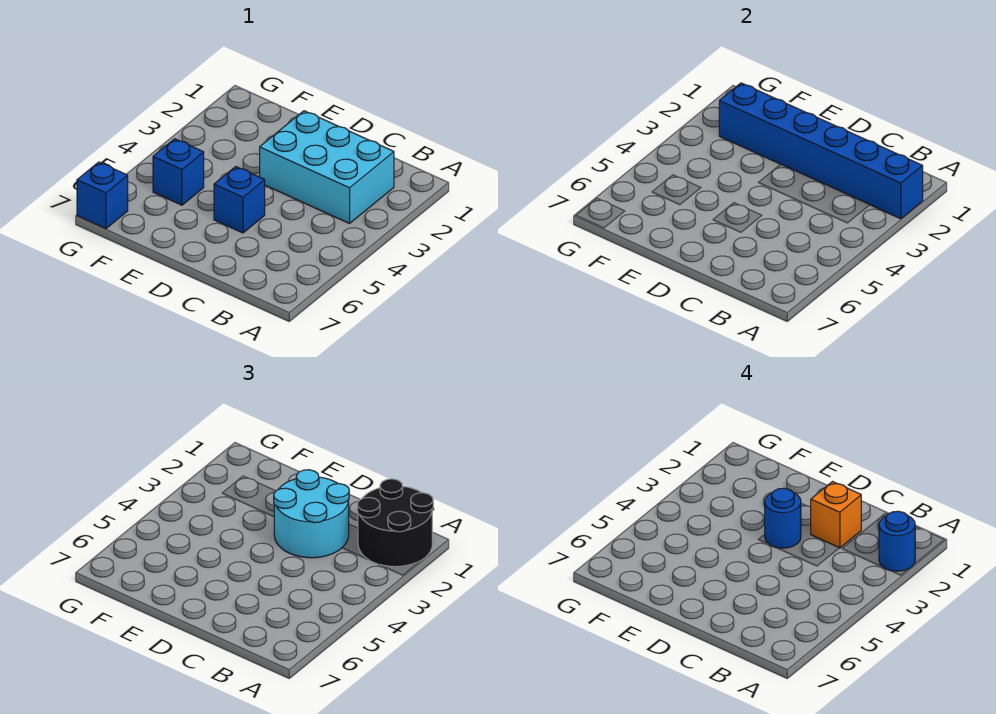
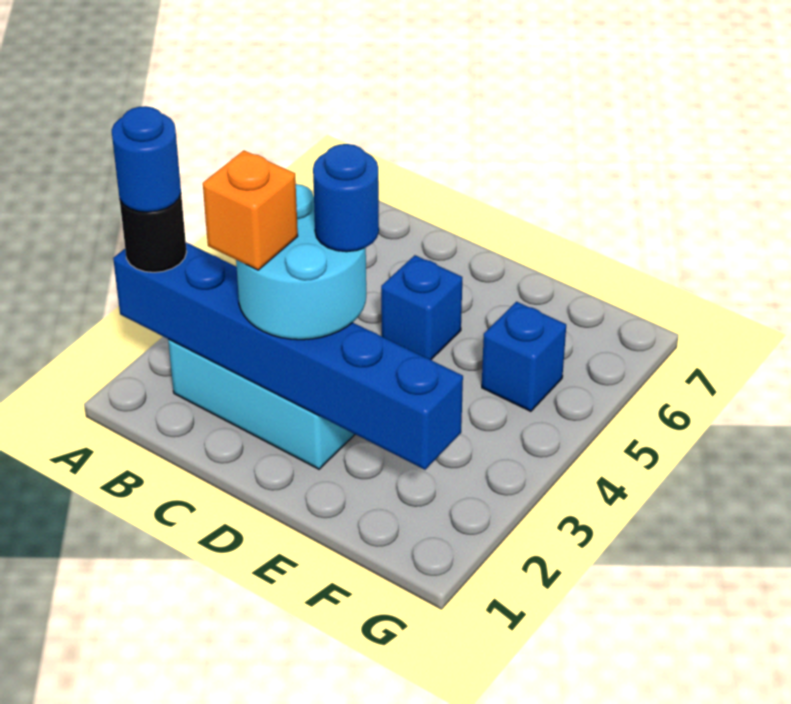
black round brick A1:B2 level 3 -> black round brick A2 level 3
blue brick G7 level 1 -> none

